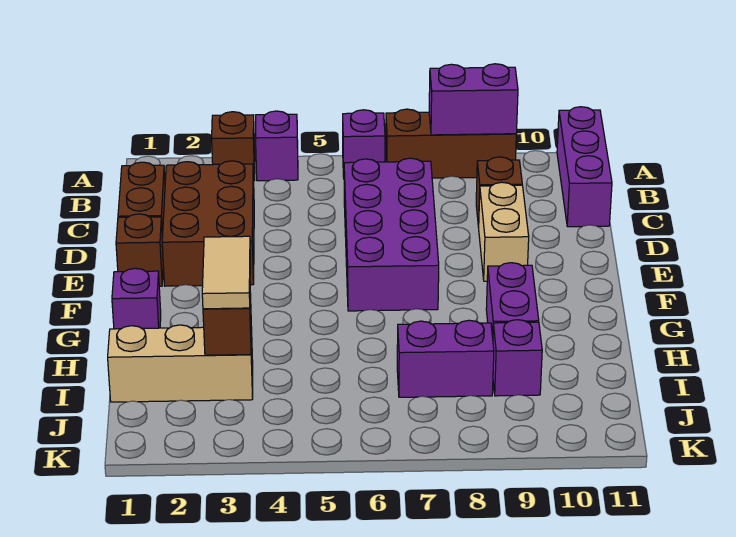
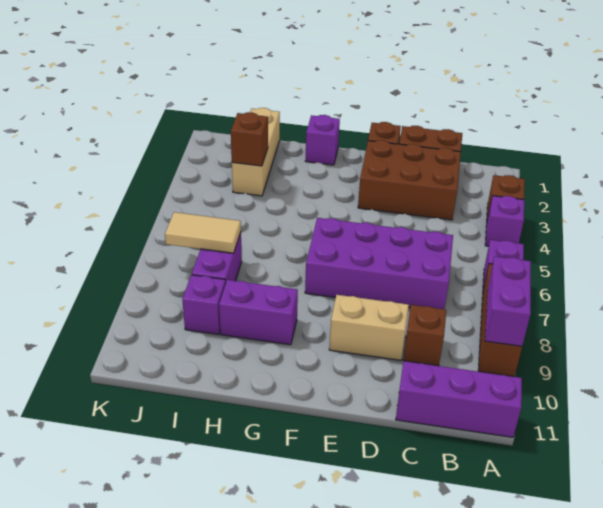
tan tile H3:I3 level 3 -> tan tile I7:J7 level 2

